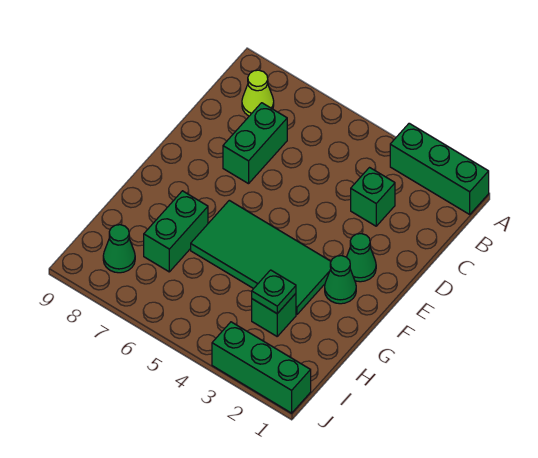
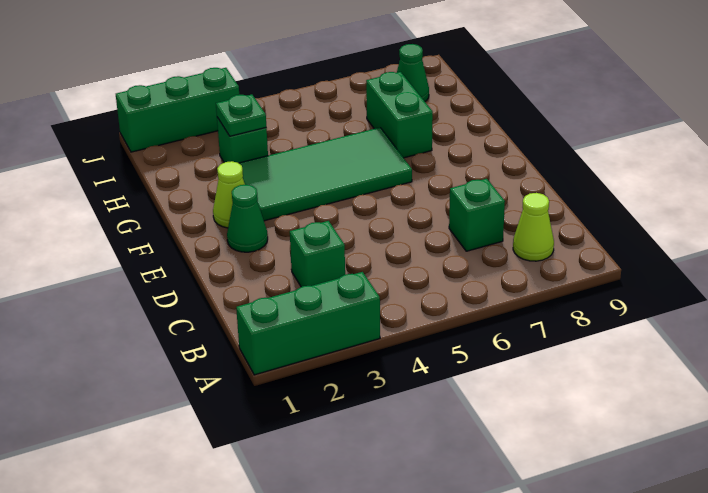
green brick C7:D7 level 1 -> green brick C7 level 1
green cone F2 level 1 -> lime cone F2 level 1

